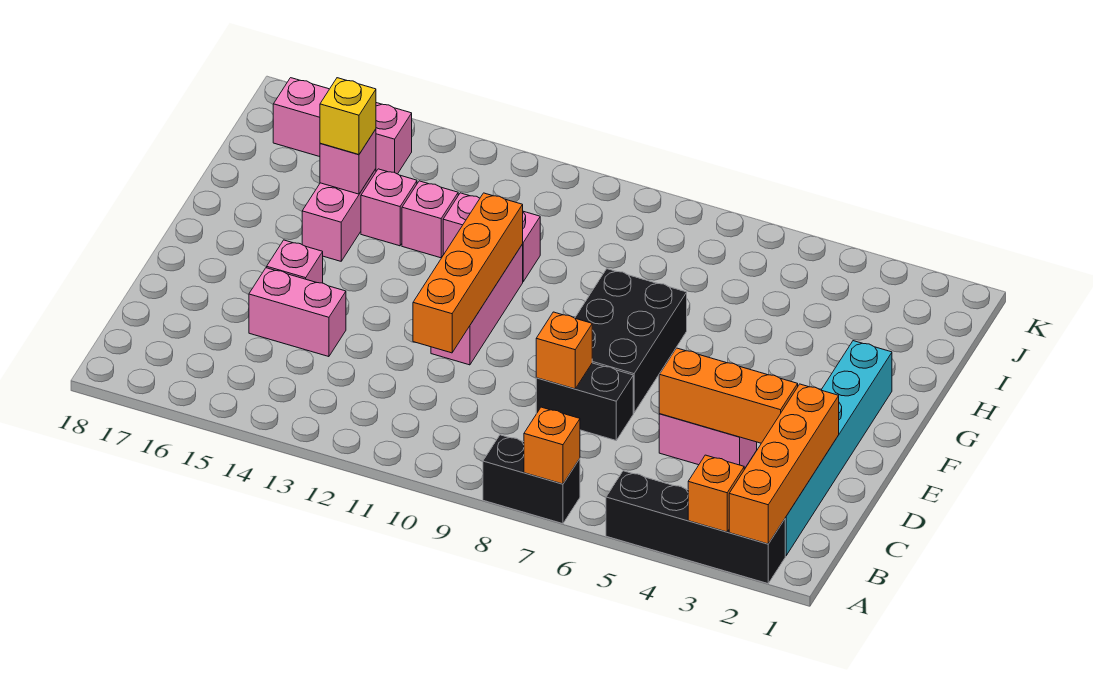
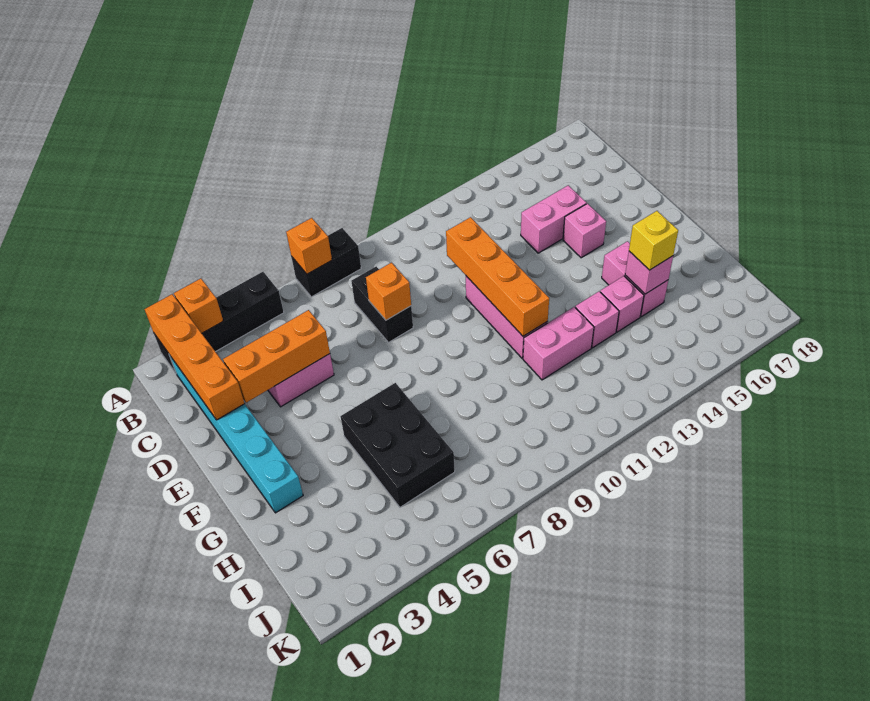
black brick D7:D8 level 1 -> black brick C8:D8 level 1
black brick E7:G8 level 1 -> black brick G5:I6 level 1
pink brick J15:J17 level 1 -> none

